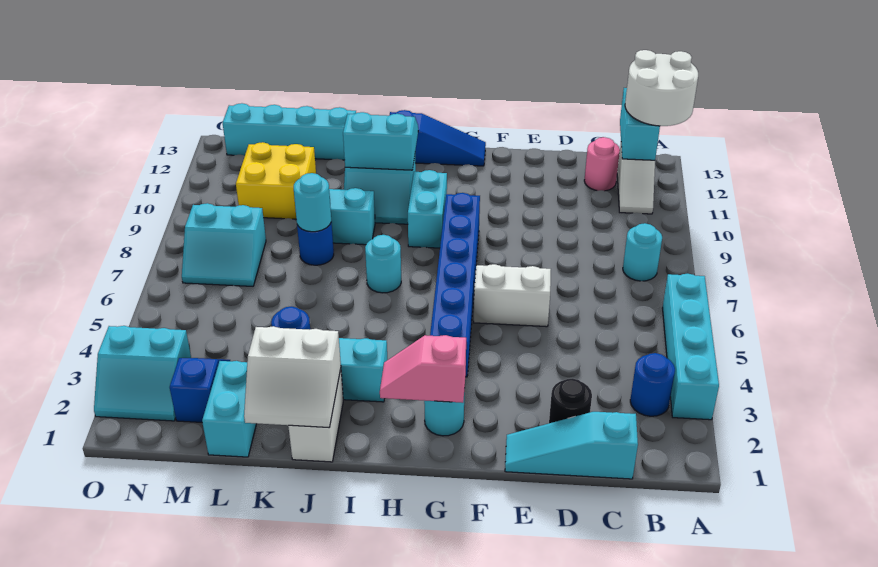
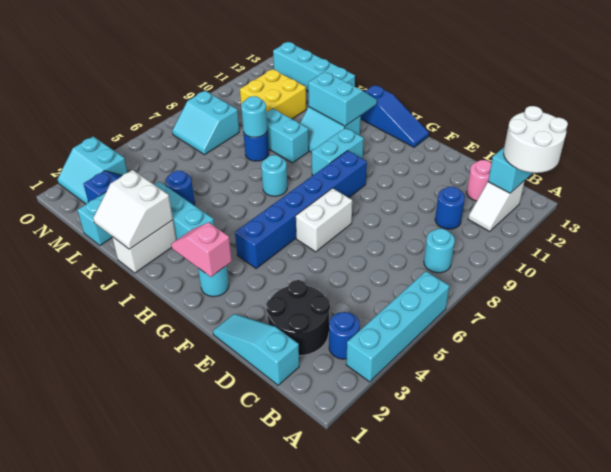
none -> blue round brick C10 level 1
black round brick D2 level 1 -> black round brick C2:D3 level 1
white brick E6:F6 level 1 -> white brick F6:F7 level 1

